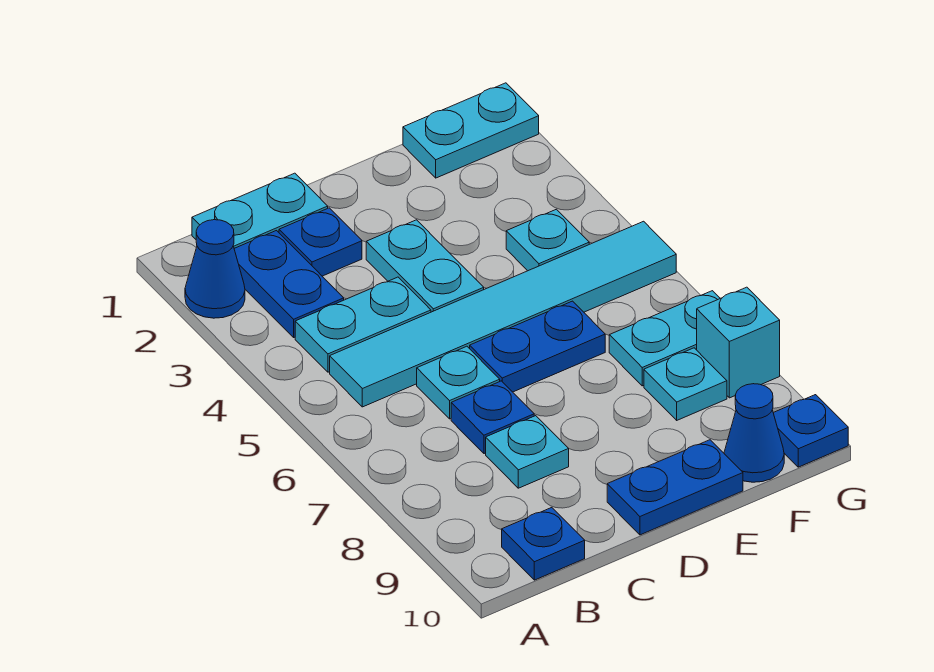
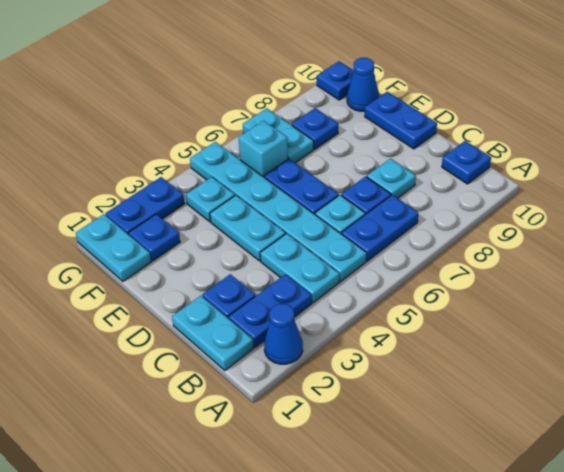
cyan tile B5:G5 level 1 -> cyan plate B5:G5 level 1
none -> blue plate B6:B7 level 1
cyan plate D3:D4 level 1 -> cyan plate D4:E4 level 1
none -> blue plate F2 level 1
cyan plate F8 level 1 -> blue plate F8 level 1
none -> blue plate G2:G3 level 1
cyan brick G8 level 1 -> cyan brick F6 level 1

